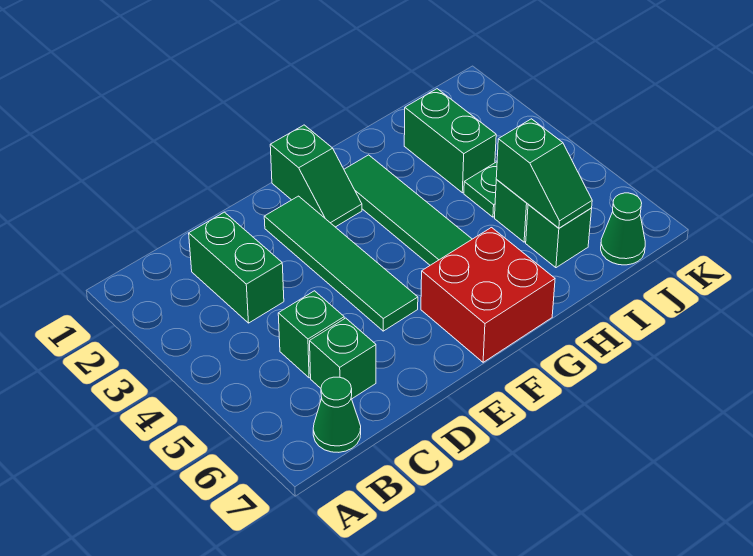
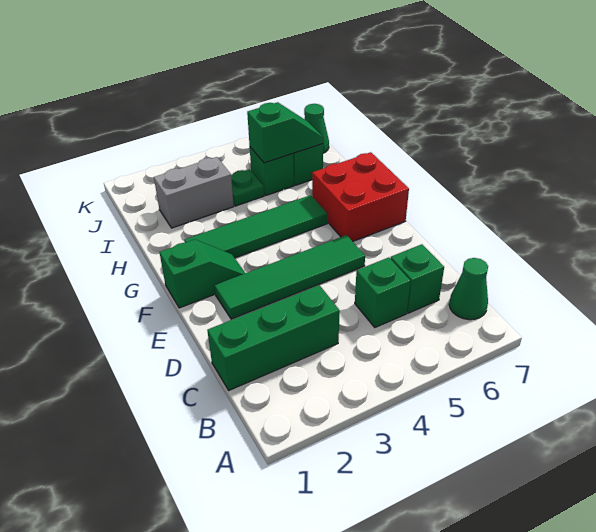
green brick C2:C3 level 1 -> green brick C1:C3 level 1
green brick I2:I3 level 1 -> grey brick I2:I3 level 1

